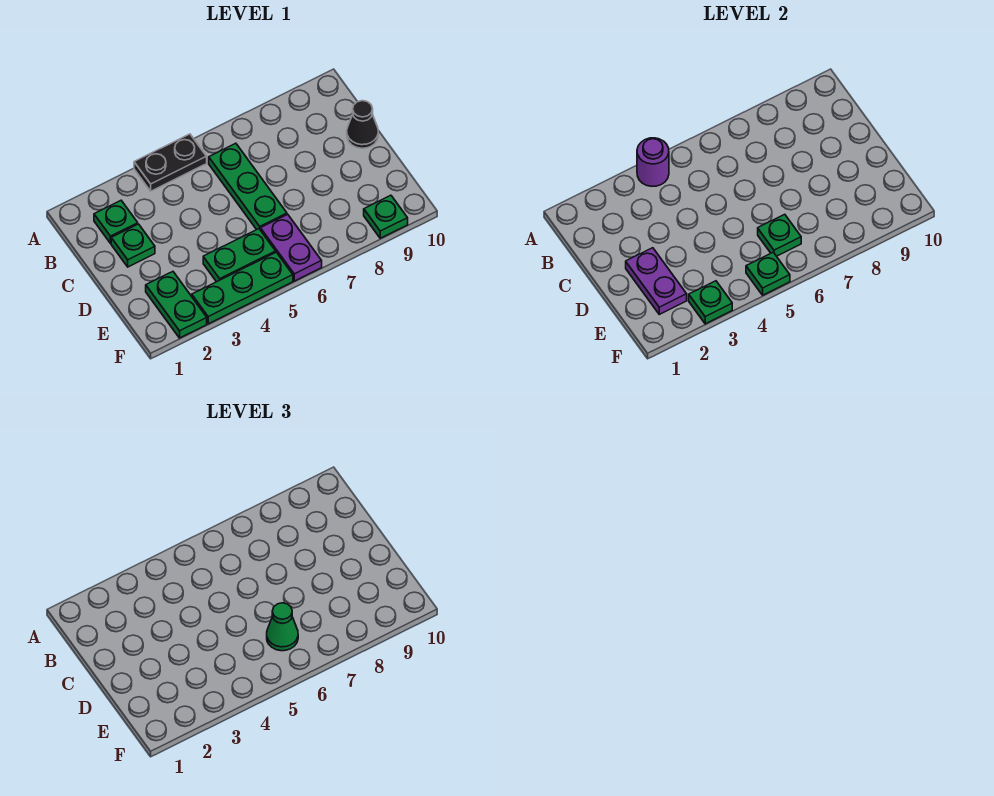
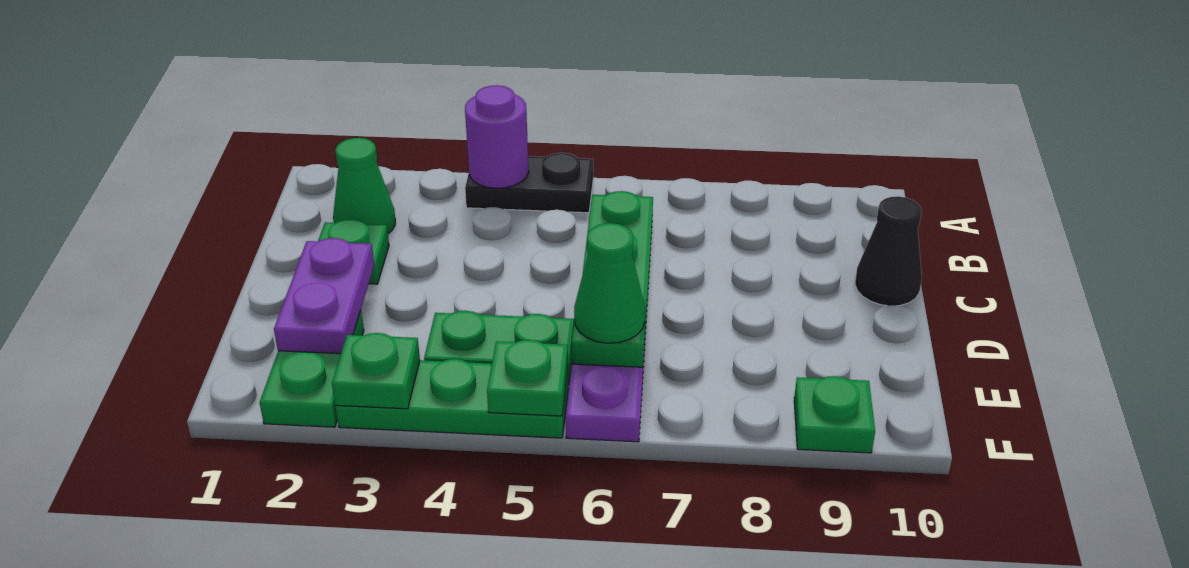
green plate B2 level 1 -> green cone B2 level 1

